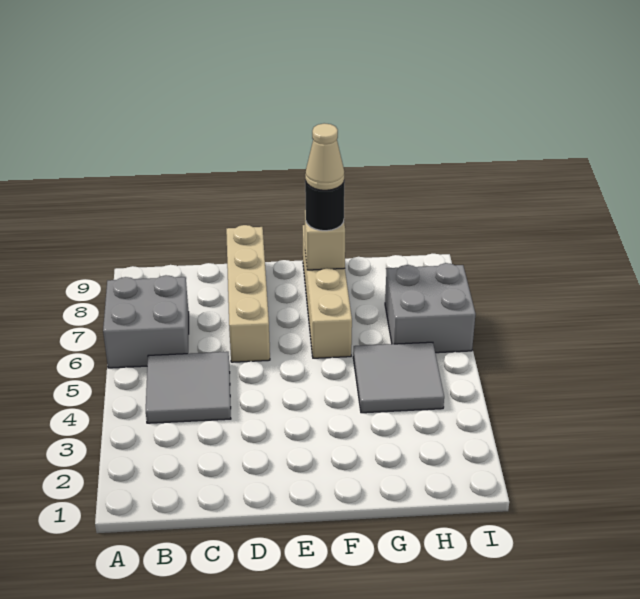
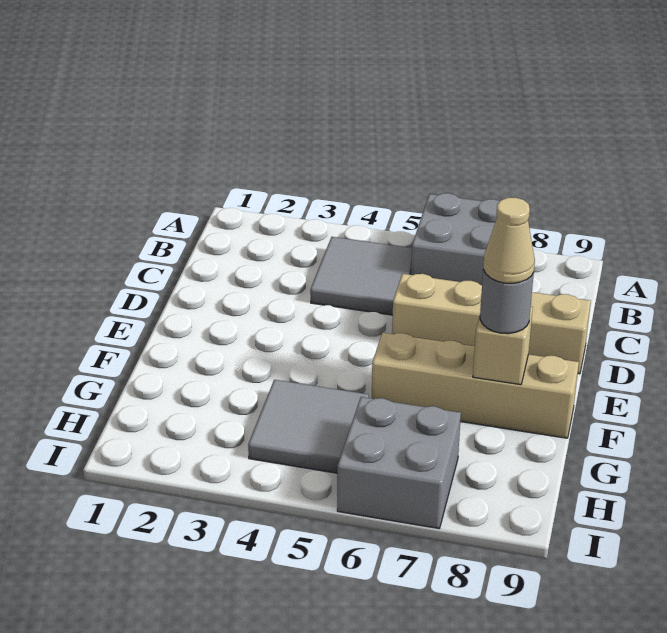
black round brick F8 level 3 -> grey round brick F8 level 3

